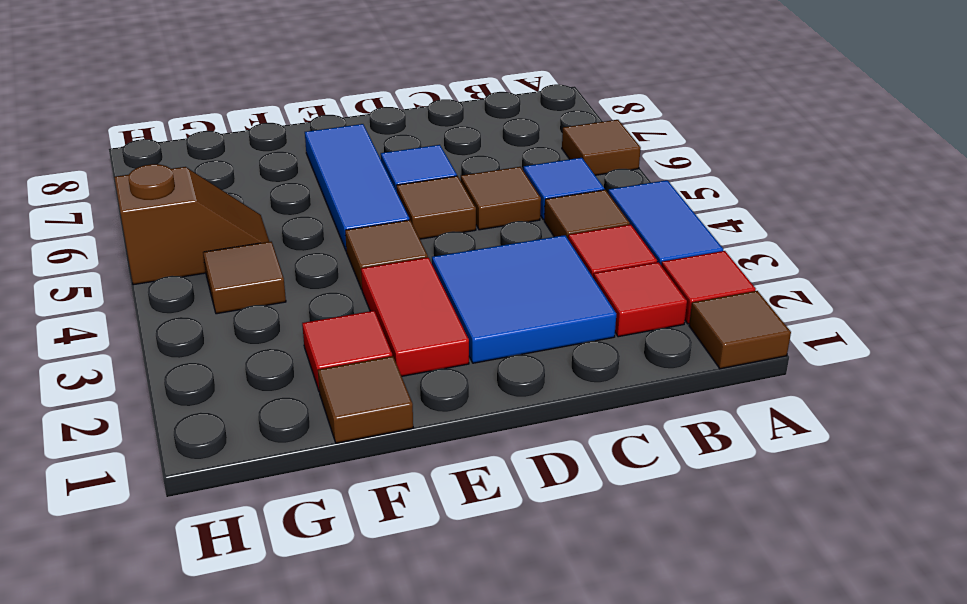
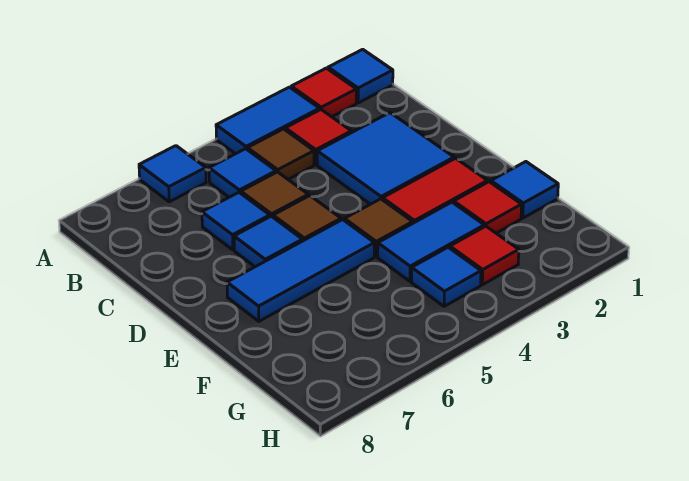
brown tile A1 level 1 -> blue tile A1 level 1
brown tile A6 level 1 -> blue tile A6 level 1
red tile B2 level 1 -> red tile G3 level 1
none -> blue tile C6 level 1
brown tile F1 level 1 -> blue tile F1 level 1
none -> blue tile F3:F4 level 1
brown tile G4 level 1 -> blue tile G4 level 1
brown slope G5:H5 level 1 top H -> none

